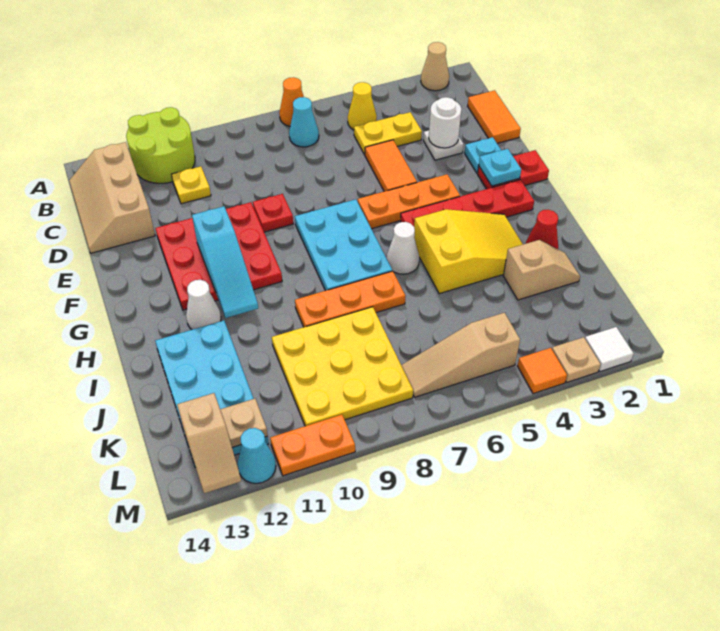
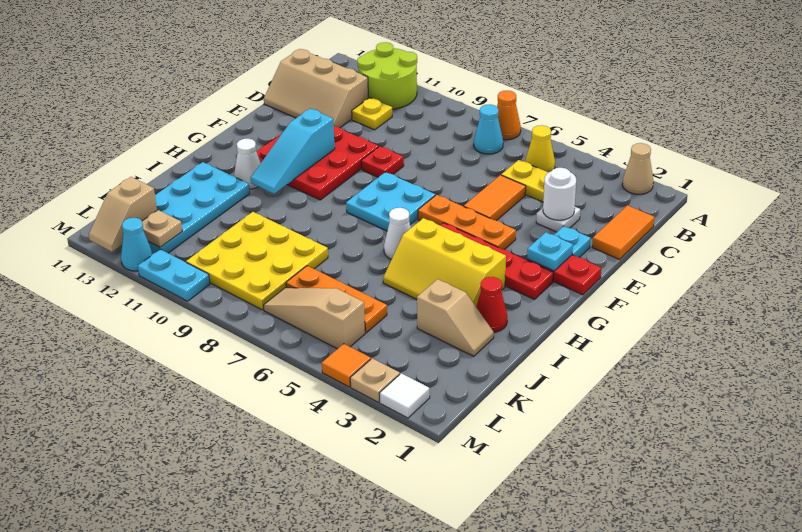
tan slope B13:D14 level 1 top 13 -> tan slope C12:D14 level 1 top C
cyan plate F7:H8 level 1 -> cyan plate F7:G8 level 1
yellow slope H3:I5 level 1 top 5 -> yellow slope H3:I5 level 1 top H
orange plate I7:I9 level 1 -> orange plate K5:K7 level 1
orange plate M10:M11 level 1 -> cyan plate M10:M11 level 1

